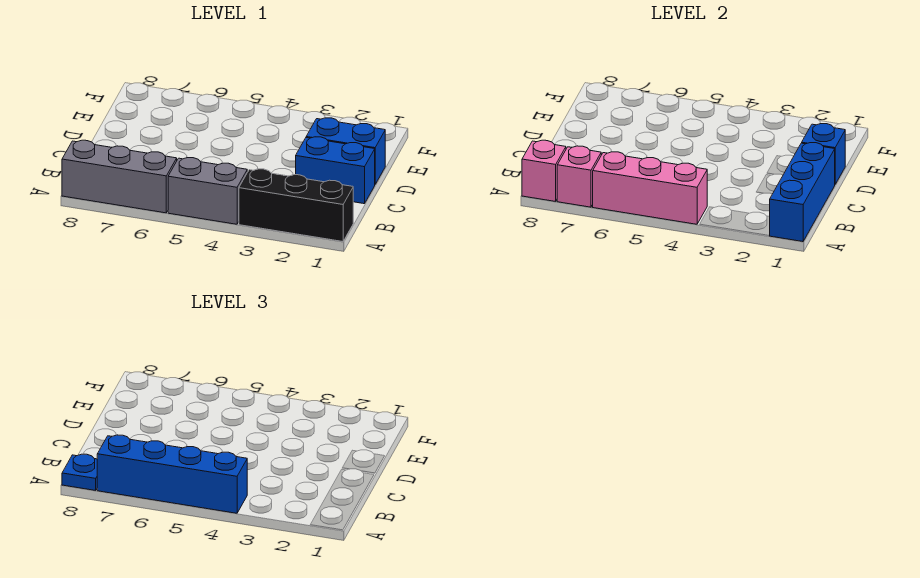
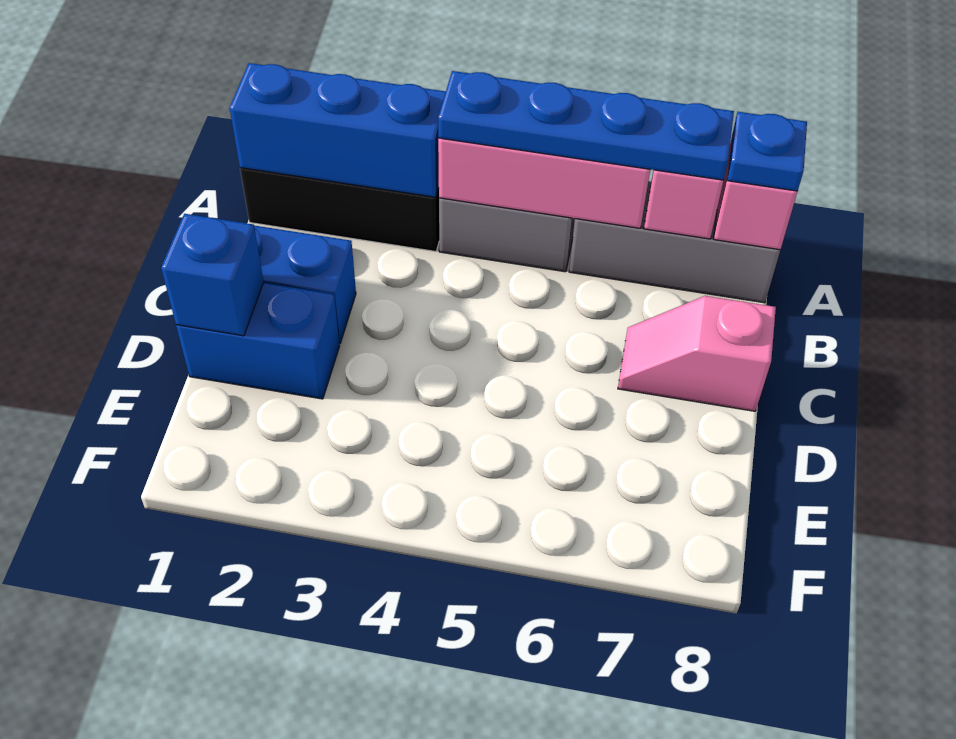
blue brick A1:C1 level 2 -> blue brick A1:A3 level 2
blue brick A4:A7 level 3 -> blue plate A4:A7 level 3
none -> pink slope C7:C8 level 1 top 8

